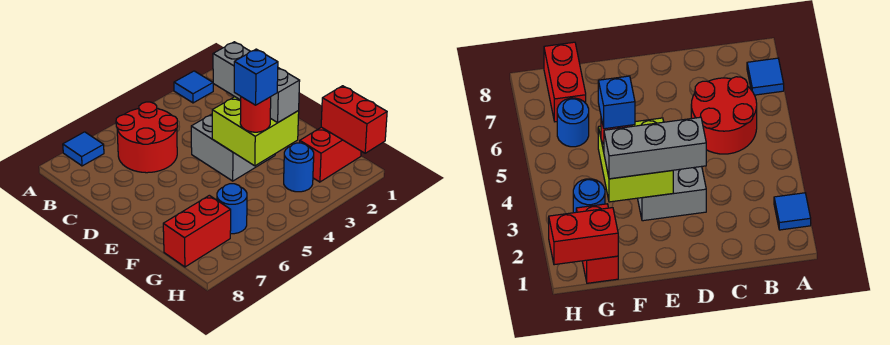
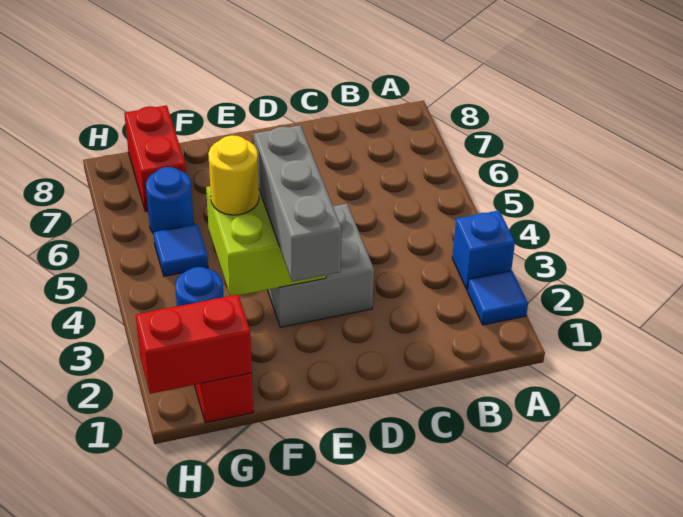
blue tile A7 level 1 -> blue tile G5 level 1
red round brick B5:C6 level 1 -> none
grey brick D3:F3 level 3 -> grey brick E2:E4 level 3
red round brick F4 level 3 -> yellow round brick F4 level 3
blue brick F4 level 4 -> blue brick A3 level 1

